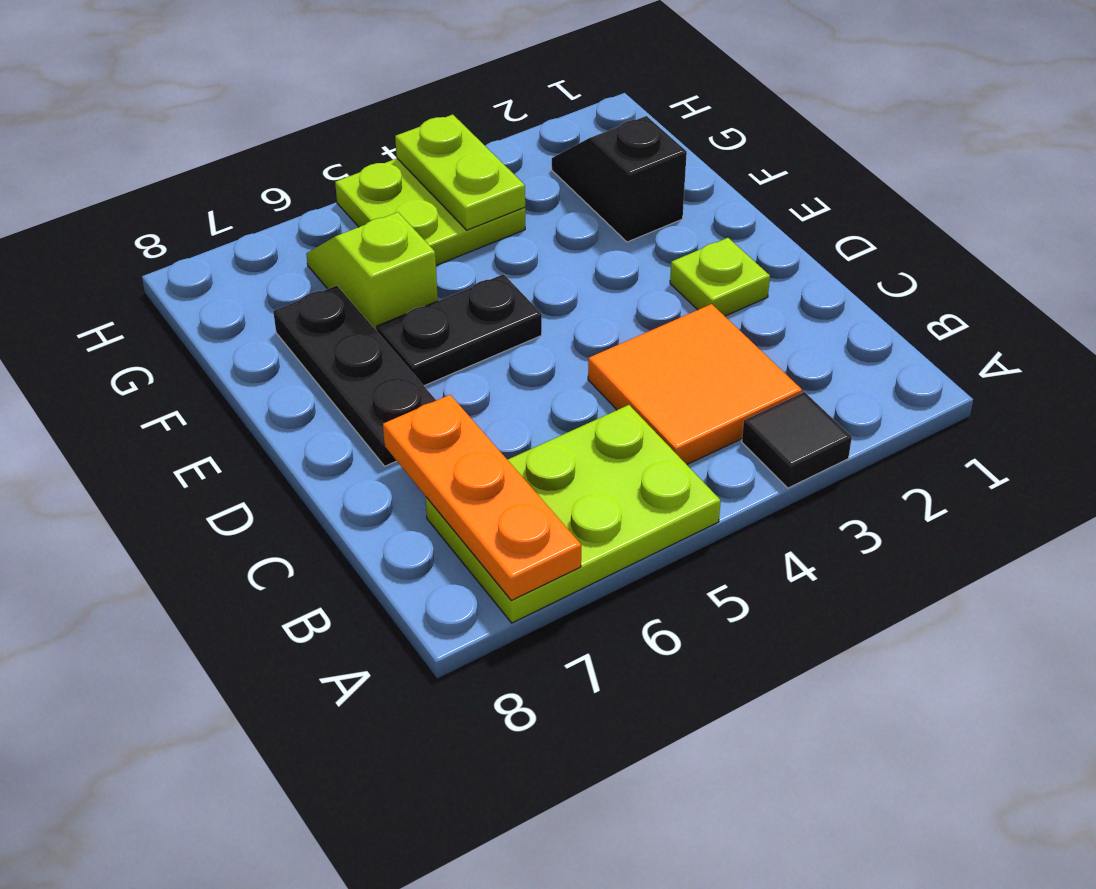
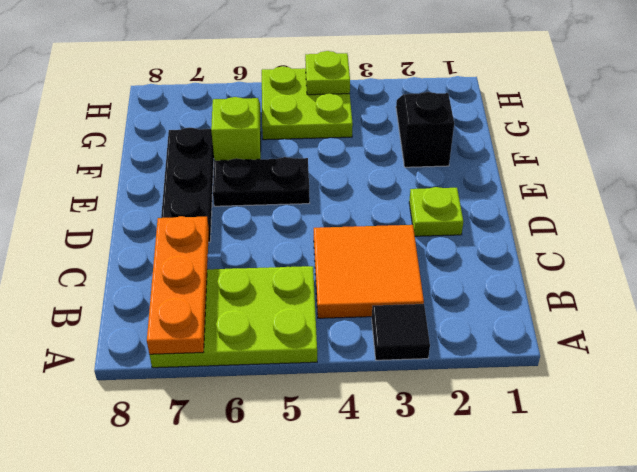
lime plate G4:H4 level 2 -> lime plate H4 level 2

